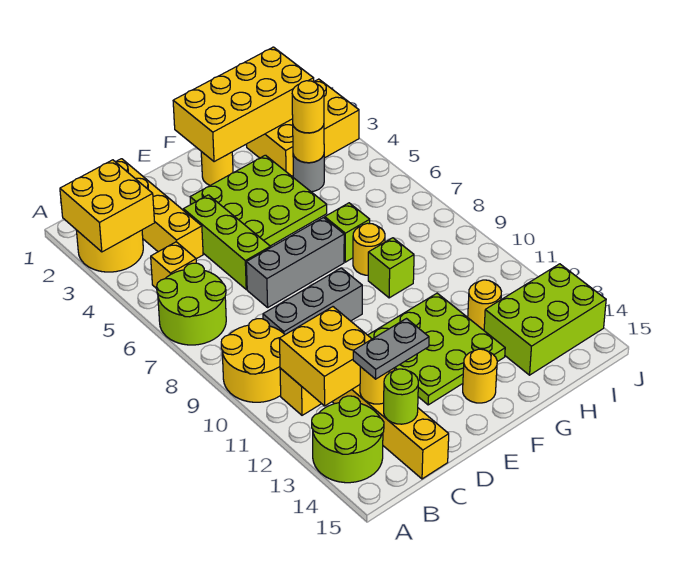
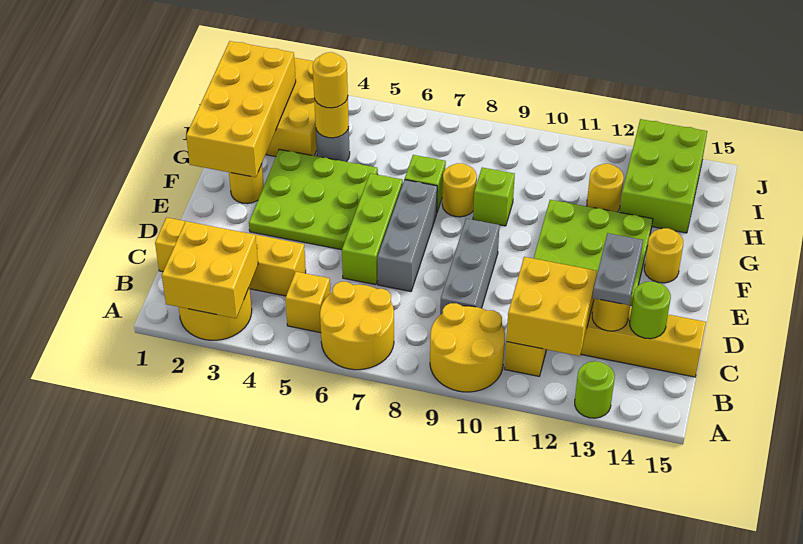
lime round brick A6:B7 level 1 -> yellow round brick A6:B7 level 1
lime round brick A13:B14 level 1 -> lime round brick A13 level 1
lime brick D4:D6 level 1 -> lime brick D6:F6 level 1

